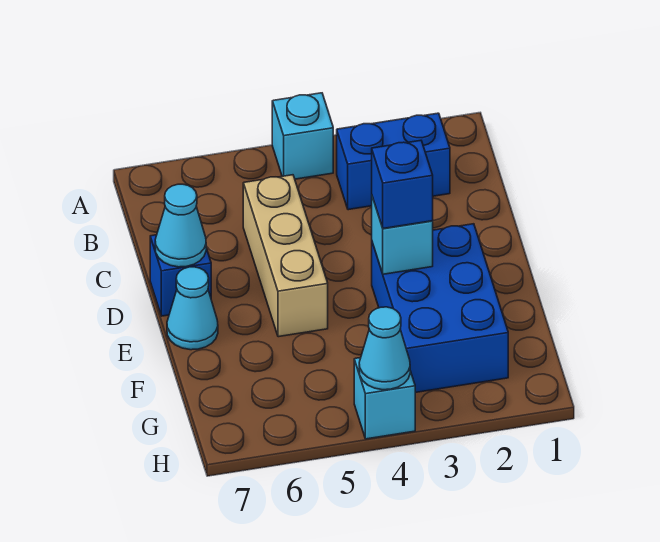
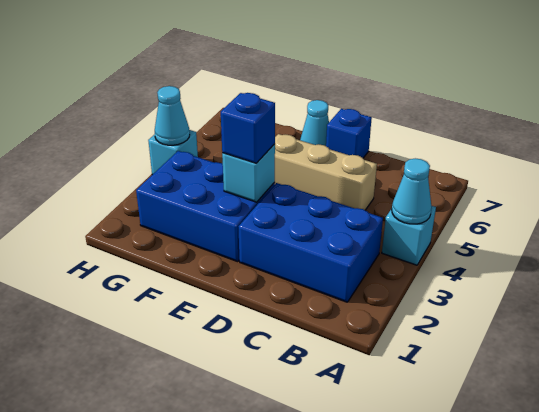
blue brick B2:B3 level 1 -> blue brick B2:D3 level 1
cyan cone D7 level 2 -> cyan cone A4 level 2

